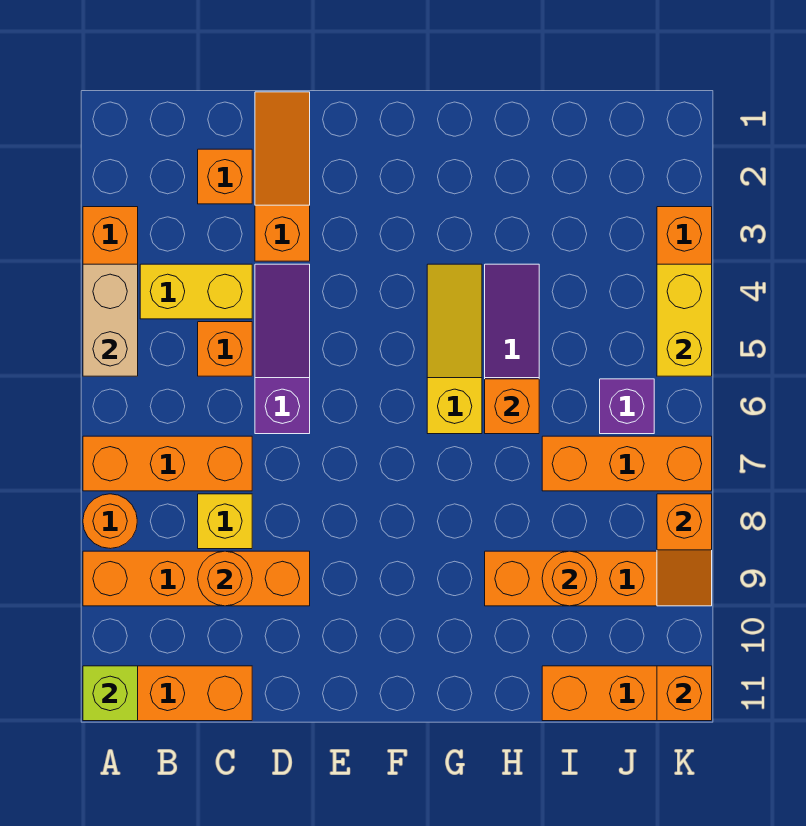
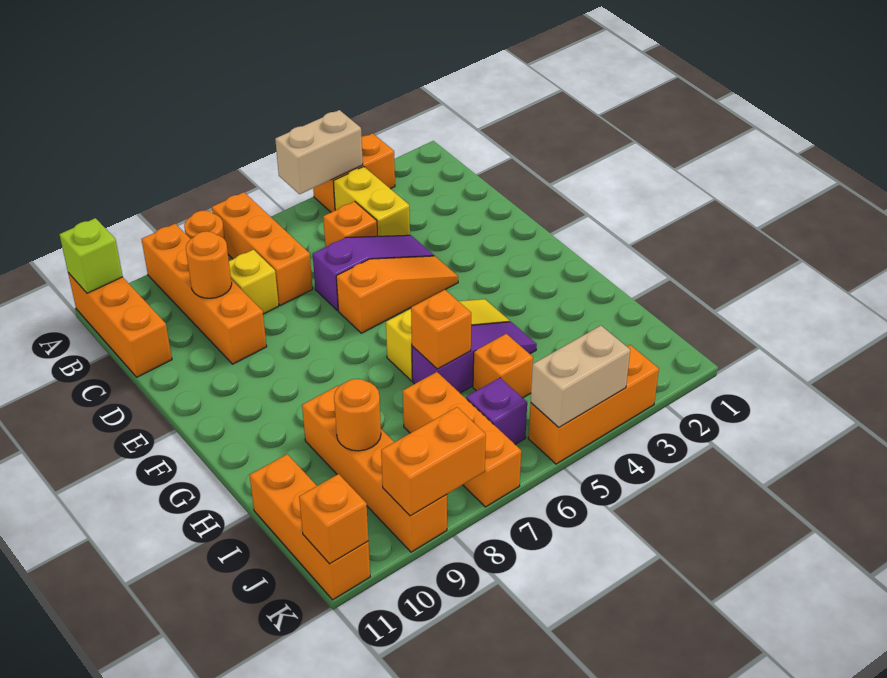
orange brick C2 level 1 -> orange brick I5 level 1
orange slope D1:D3 level 1 top 3 -> orange slope E4:E6 level 1 top 6
yellow brick K4:K5 level 2 -> tan brick K4:K5 level 2
orange slope K8:K9 level 2 top 8 -> orange brick K8:K9 level 2

